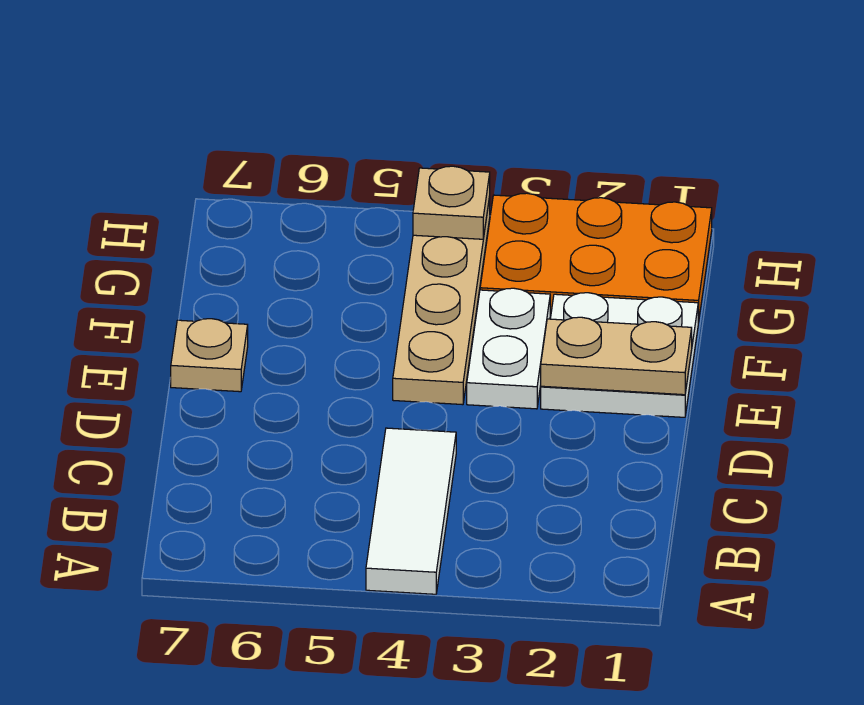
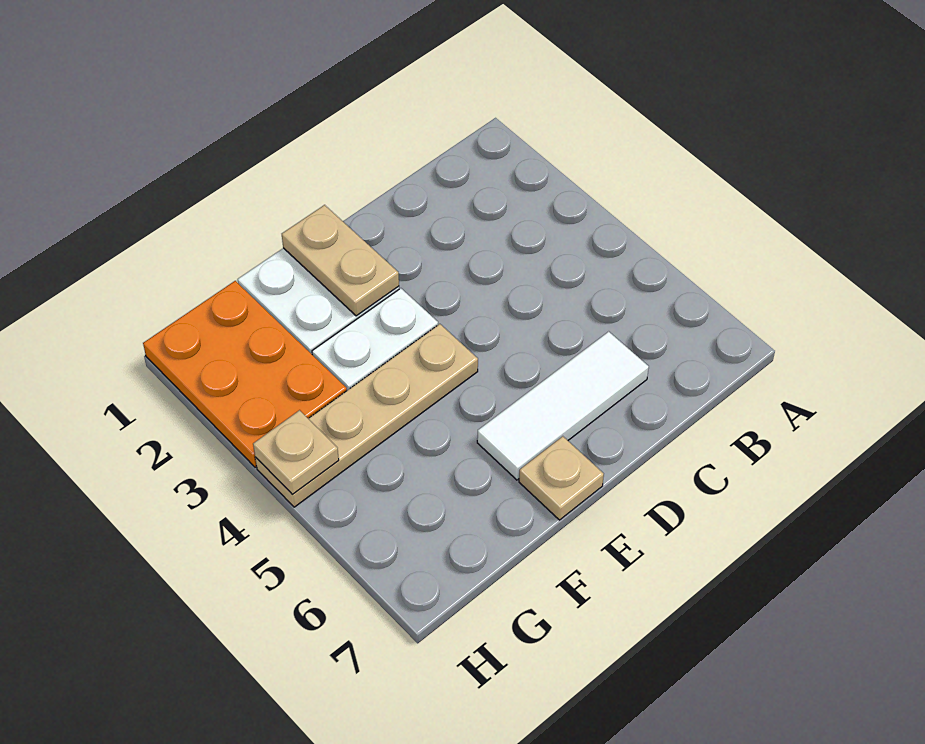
white tile A4:C4 level 1 -> white tile C6:E6 level 1

